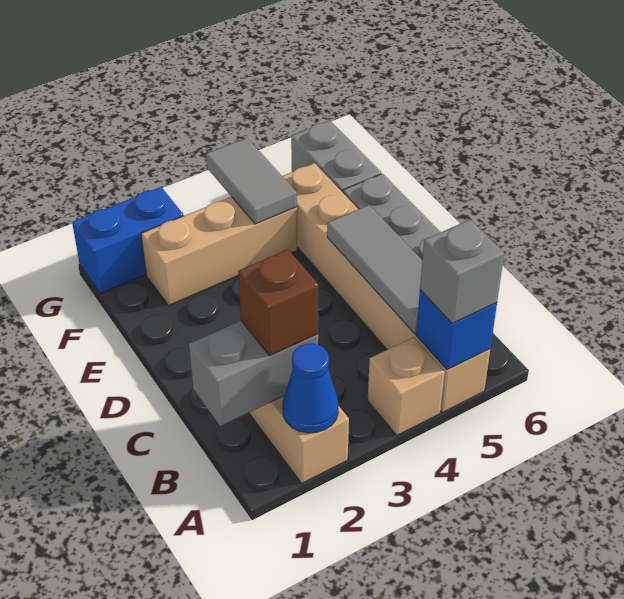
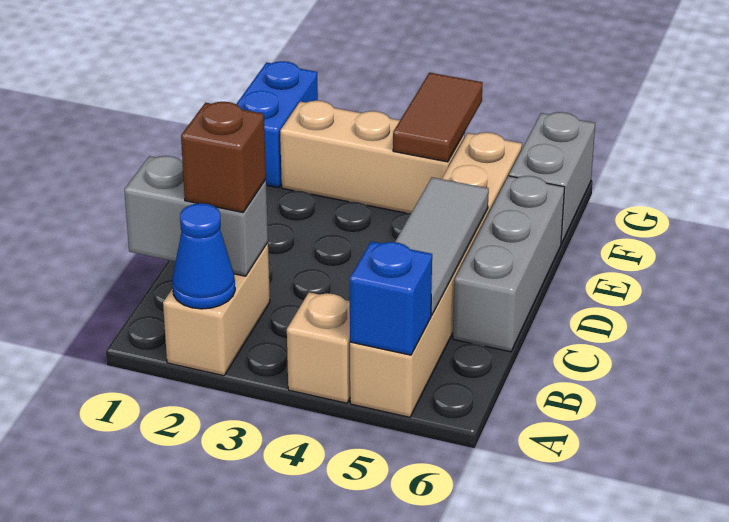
grey brick A5 level 3 -> none
grey tile F4:G4 level 2 -> brown tile F4:G4 level 2
blue brick G1:G2 level 1 -> blue brick F1:G1 level 1

